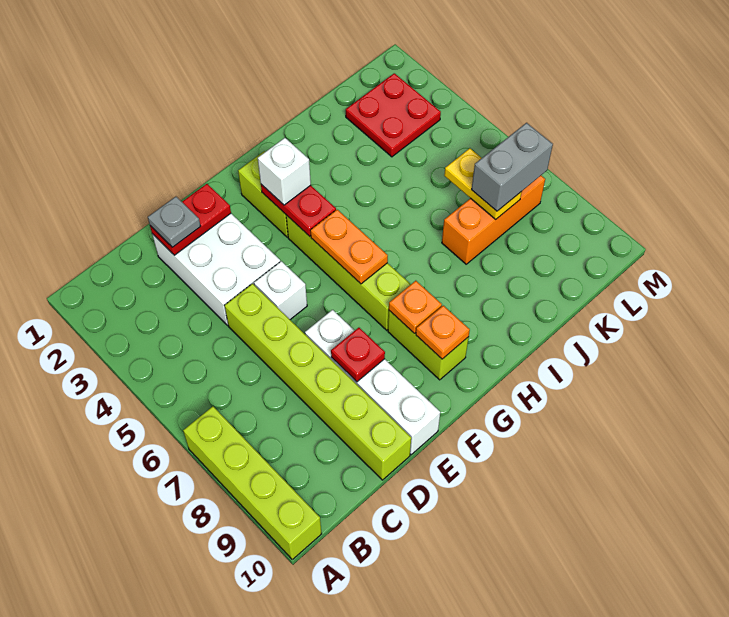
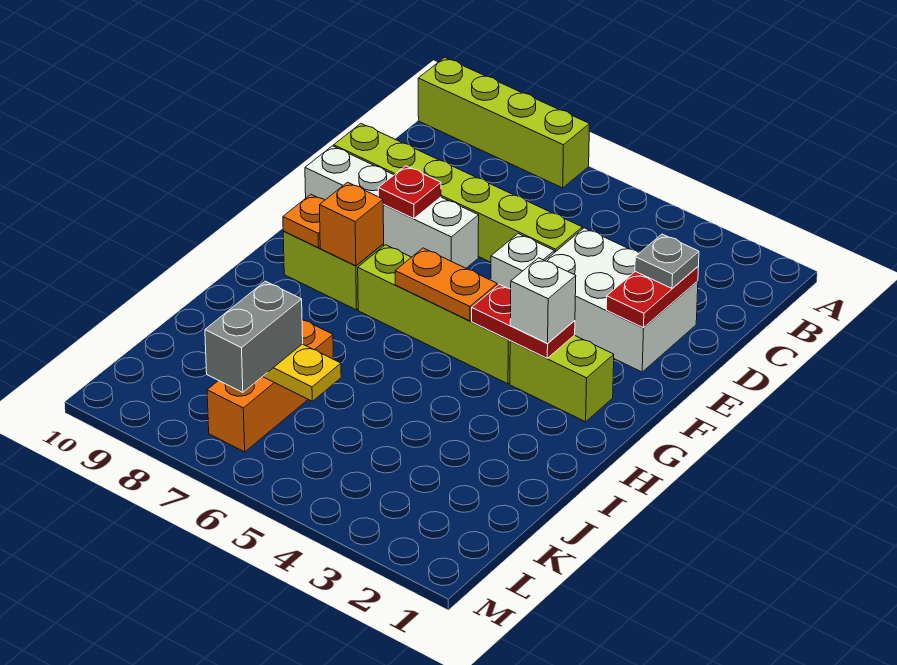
orange plate G8 level 2 -> orange brick G8 level 2
red plate K2:L3 level 1 -> none

